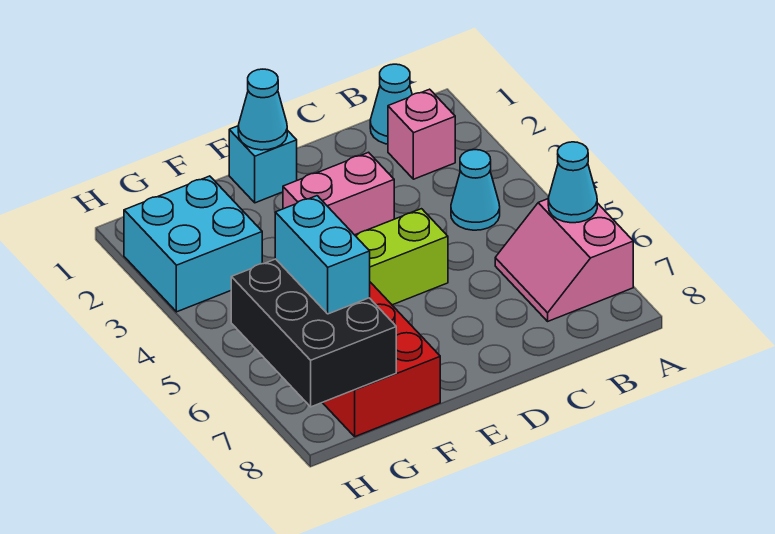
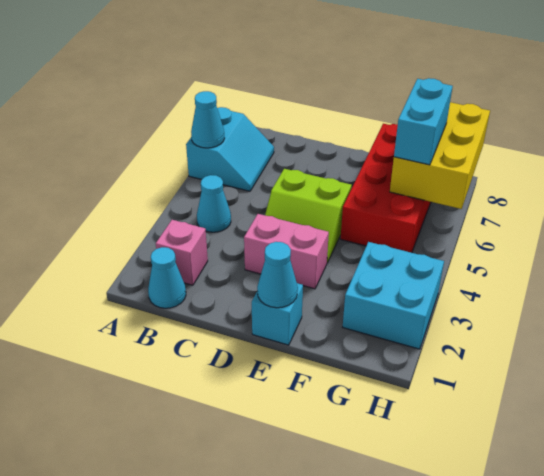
pink slope A6:B7 level 1 top A -> cyan slope A6:B7 level 1 top A
black brick G6:H8 level 2 -> yellow brick G6:H8 level 2

